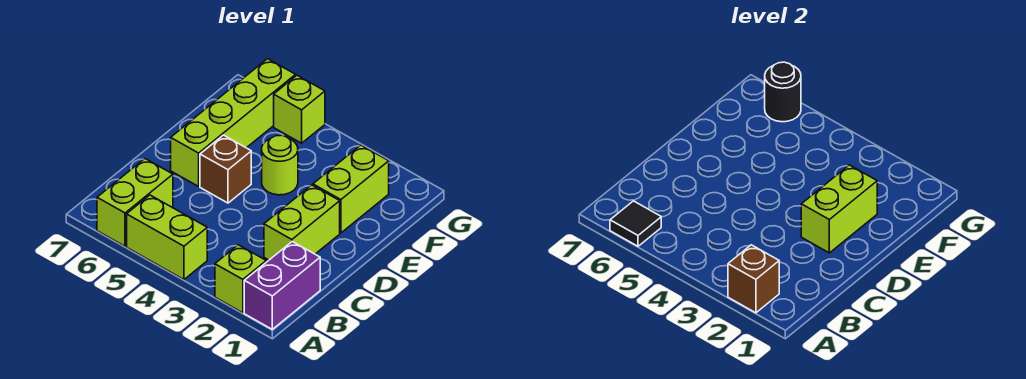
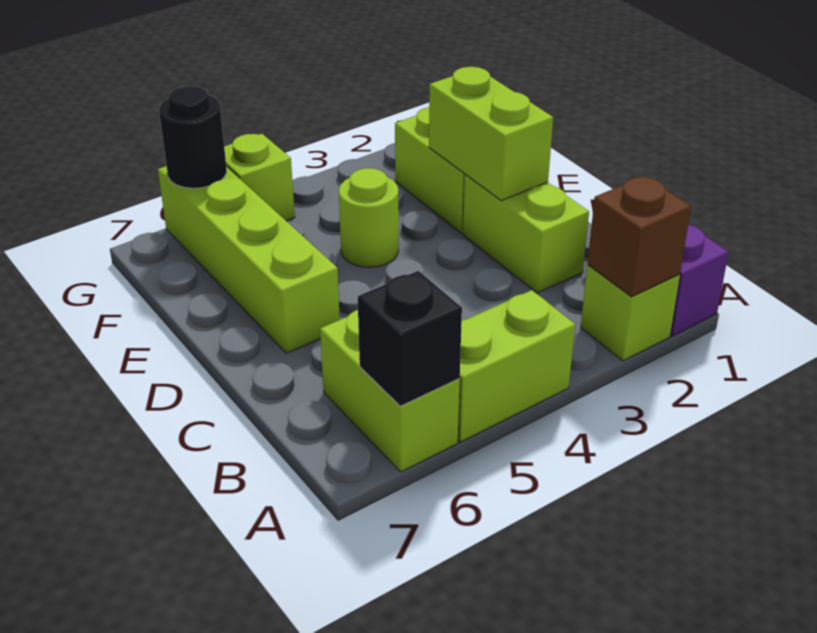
black tile A6 level 2 -> black brick A6 level 2
brown brick D5 level 1 -> none

